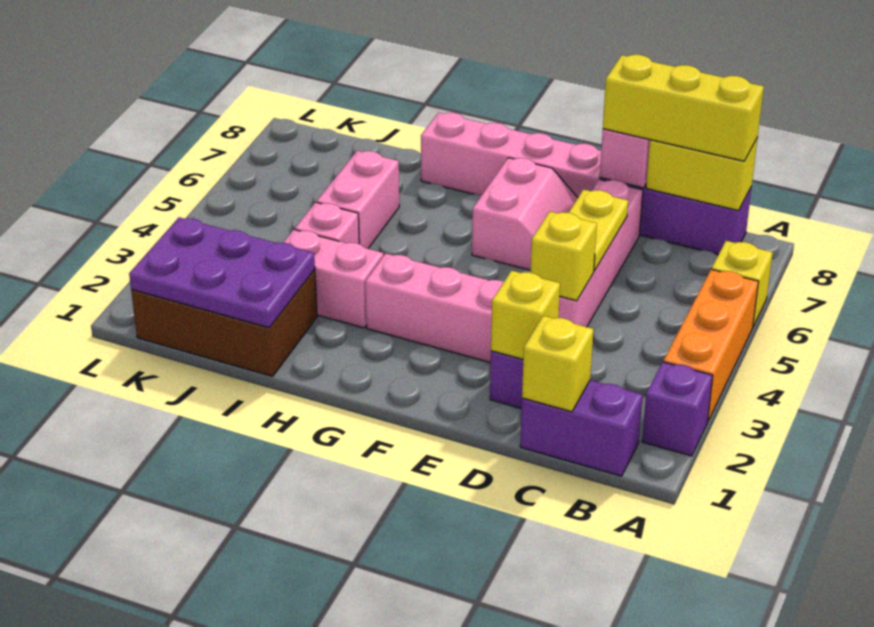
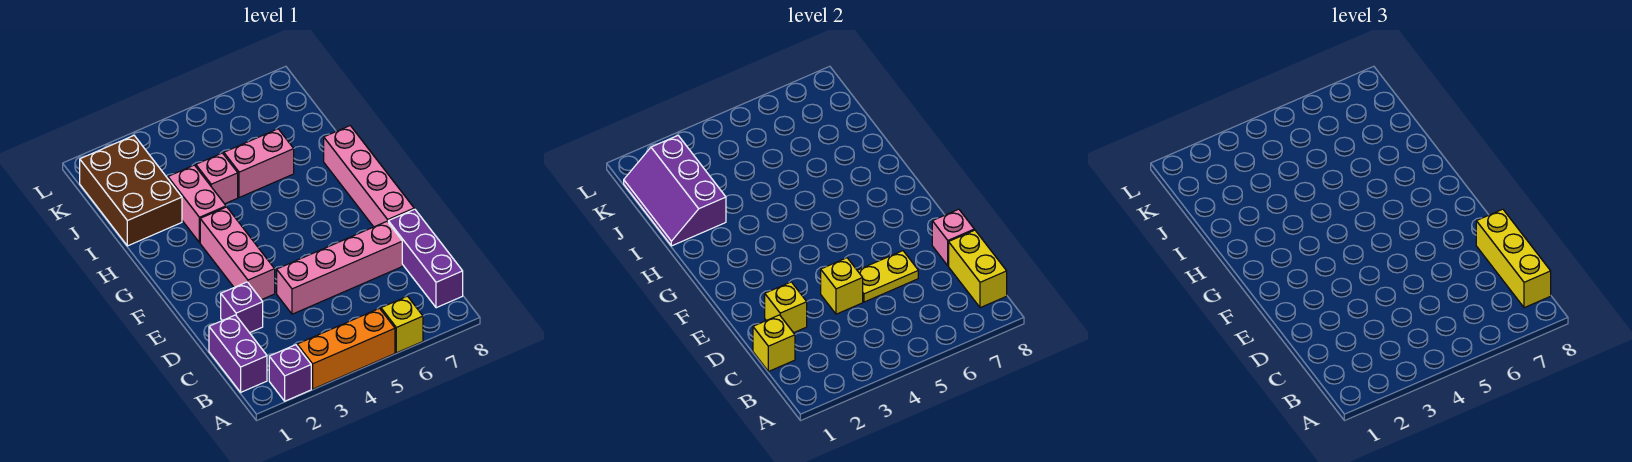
pink slope E6:F7 level 1 top F -> none
purple plate I1:K2 level 2 -> purple slope I1:K2 level 2 top 2

